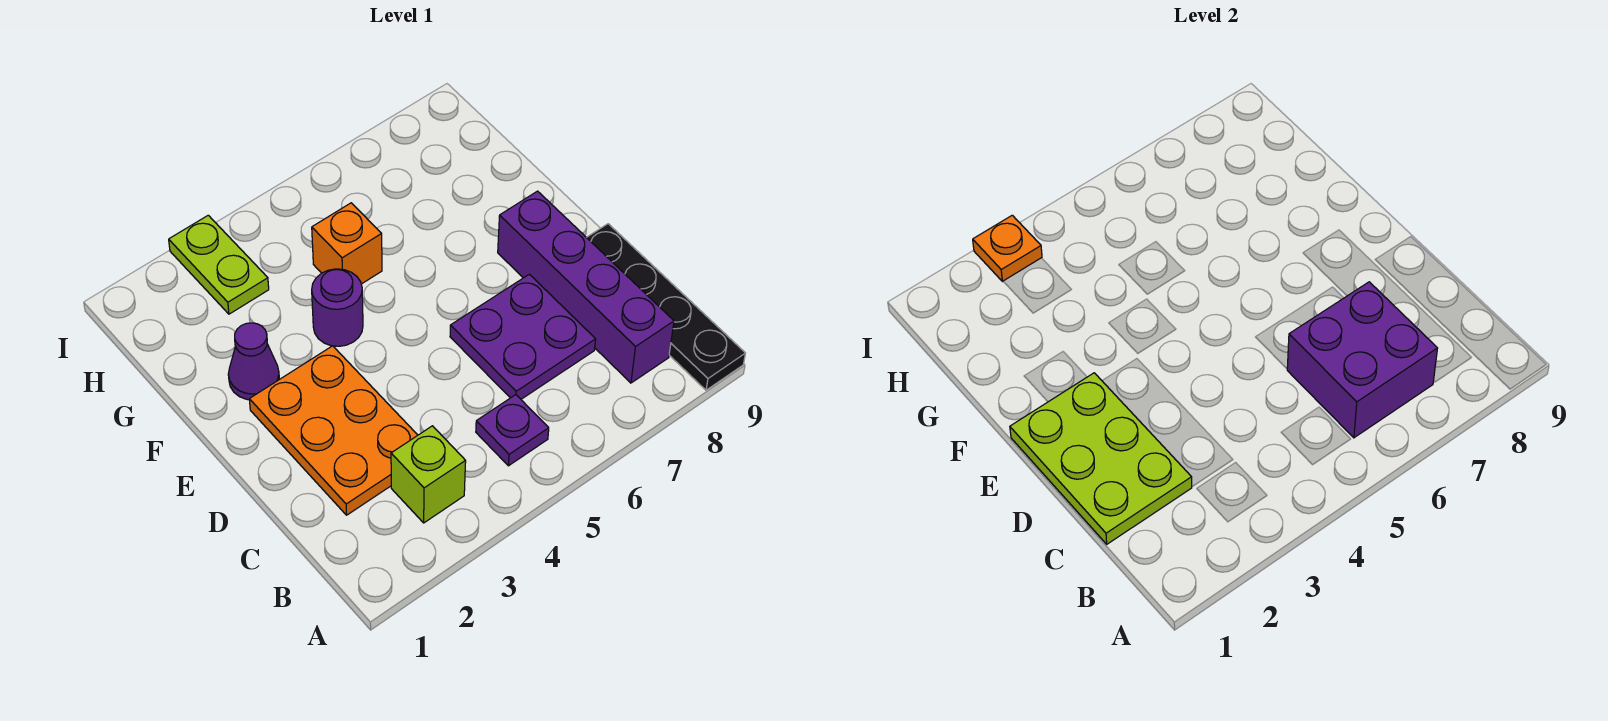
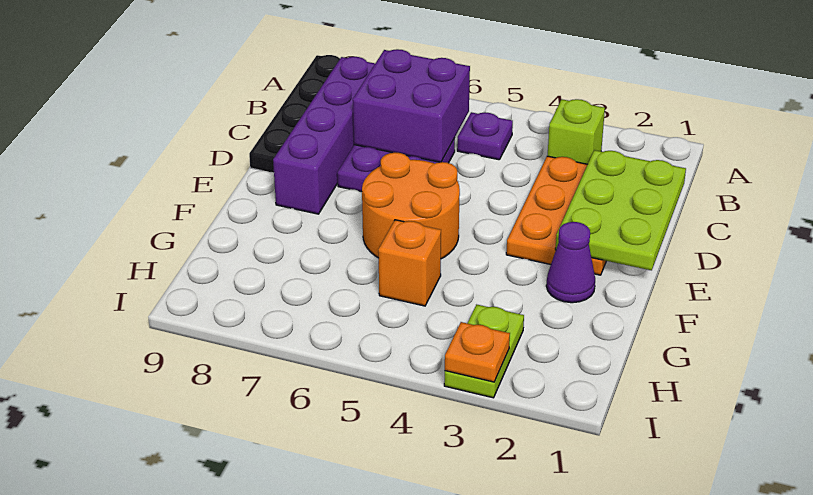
none -> orange round brick E5:F6 level 1
purple round brick F4 level 1 -> none

